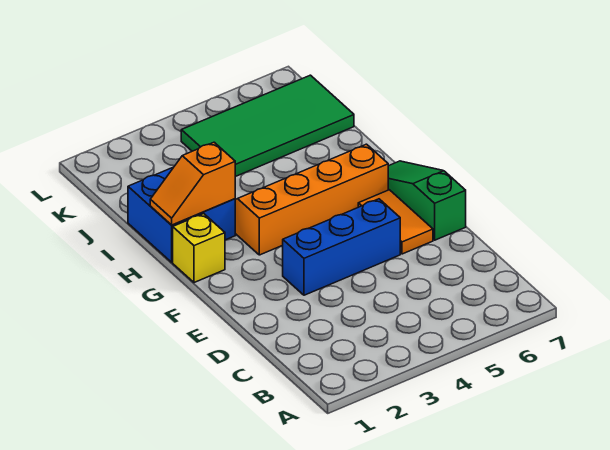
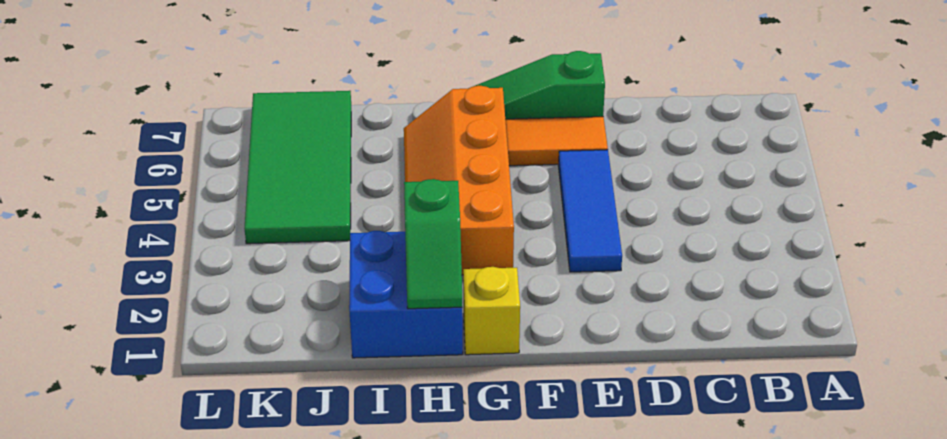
blue brick E3:E5 level 1 -> blue tile E3:E5 level 1
orange slope H1:H2 level 2 top 2 -> green slope H1:H2 level 2 top 2

